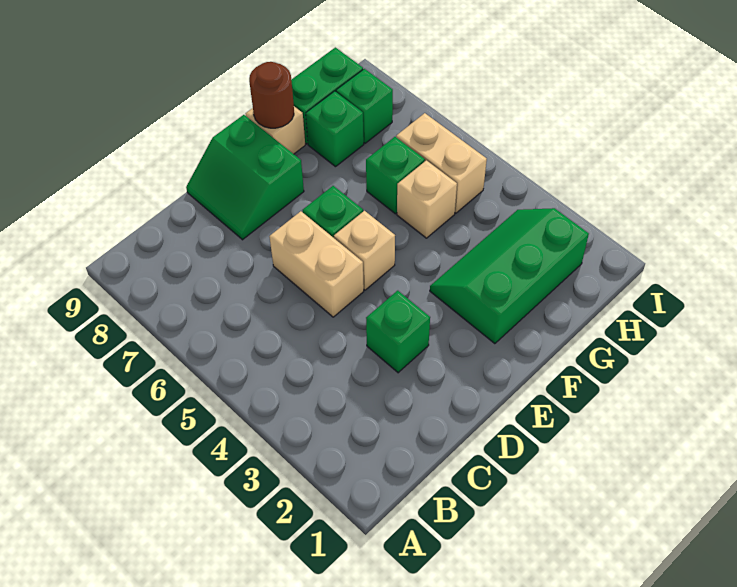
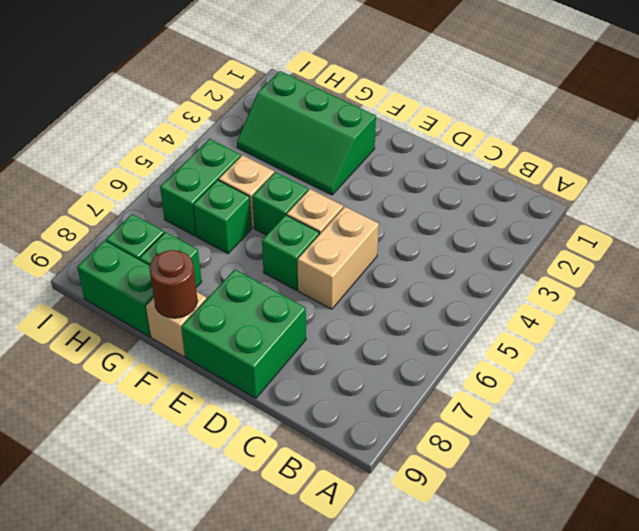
green brick D3 level 1 -> green brick F5 level 1
green slope D8:E9 level 1 top E -> green brick D8:E9 level 1
tan brick H5:H6 level 1 -> green brick H5:H6 level 1

